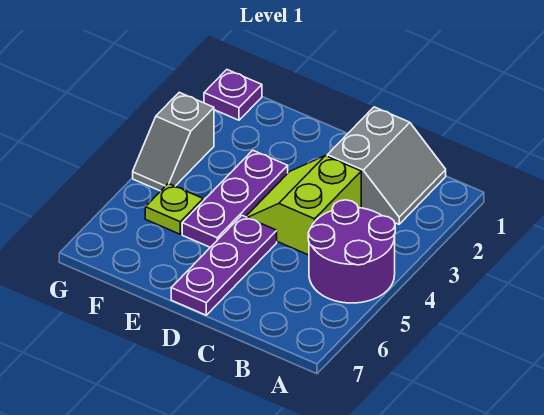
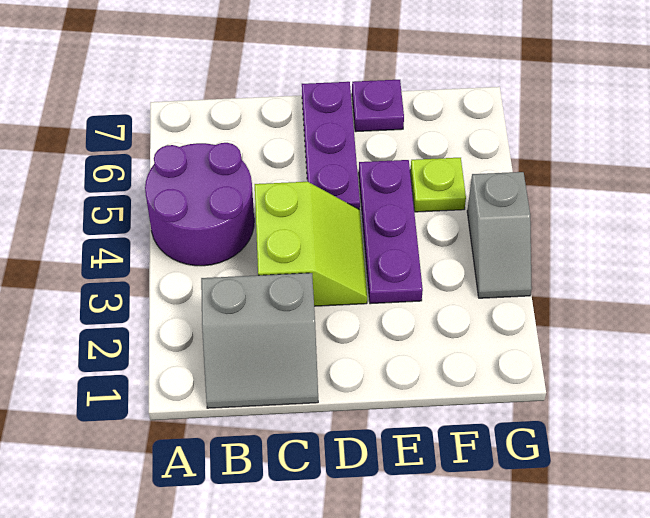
grey slope B1:C2 level 1 top C -> grey slope B1:C2 level 1 top 2
purple plate G1 level 1 -> purple plate E7 level 1
grey slope G3:G4 level 1 top 3 -> grey slope G3:G4 level 1 top 4

